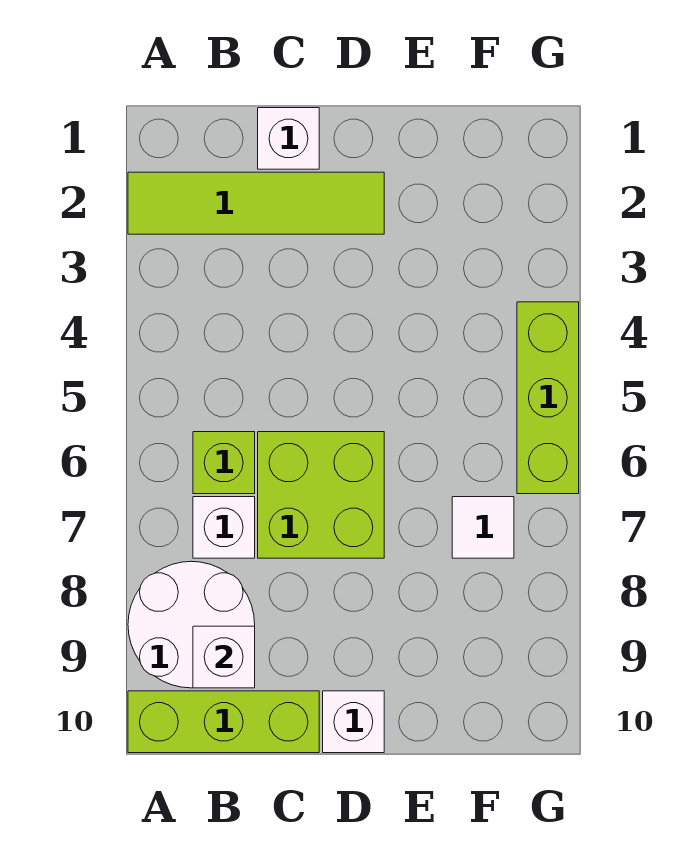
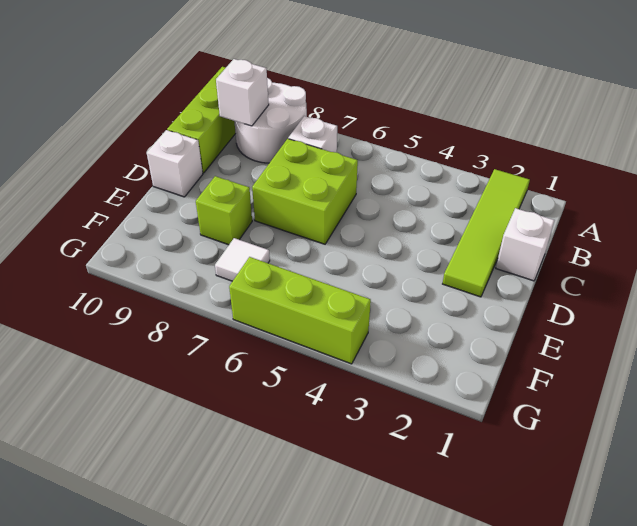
lime brick B6 level 1 -> lime brick E8 level 1

